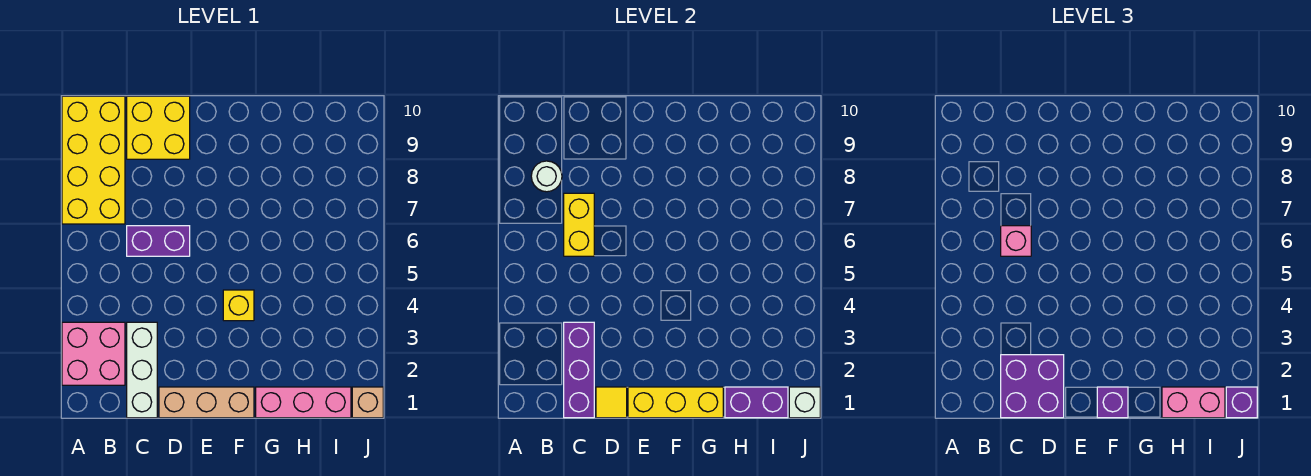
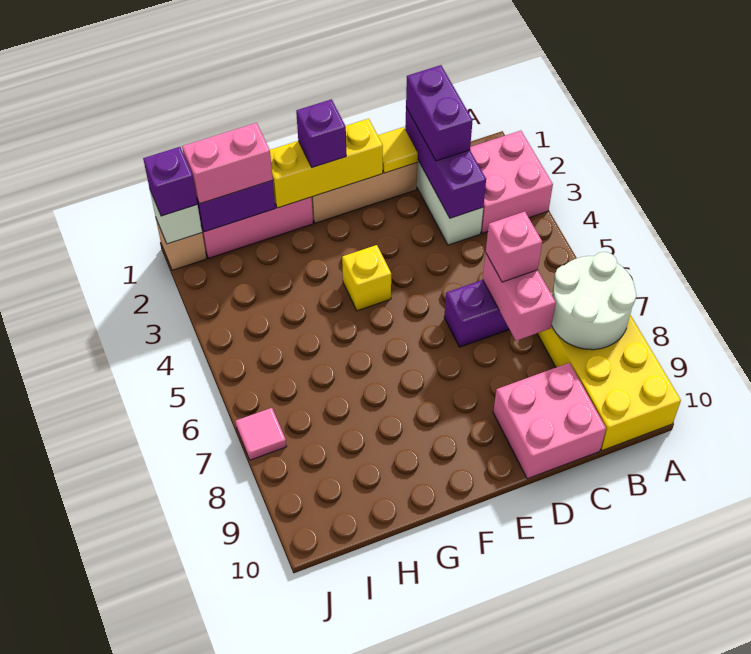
white round brick B8 level 2 -> white round brick A7:B8 level 2
purple brick C1:D2 level 3 -> purple brick C1:C2 level 3
yellow brick C6:C7 level 2 -> pink brick C6:C7 level 2
yellow brick C9:D10 level 1 -> pink brick C9:D10 level 1
none -> pink tile J7 level 1

